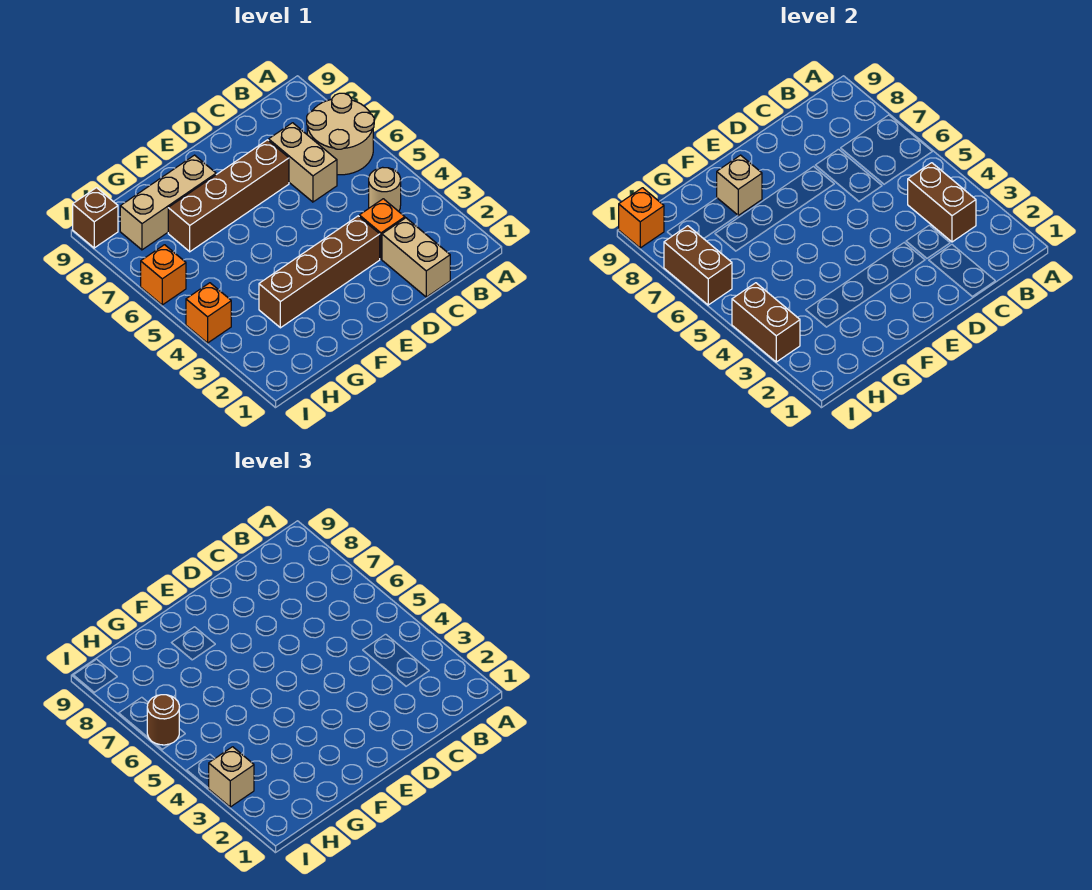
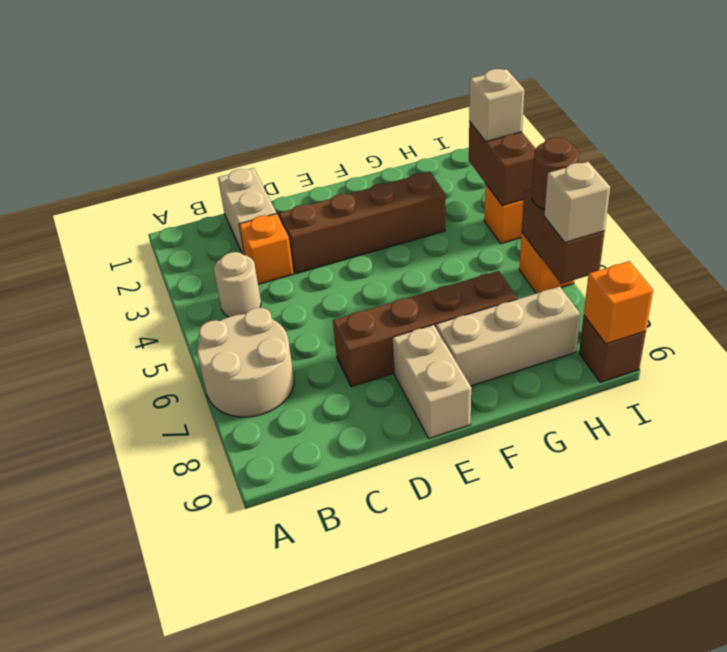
brown brick B3:B4 level 2 -> none
tan brick C6:C7 level 1 -> tan brick E8:E9 level 1
tan brick F8 level 2 -> tan brick I7 level 3

